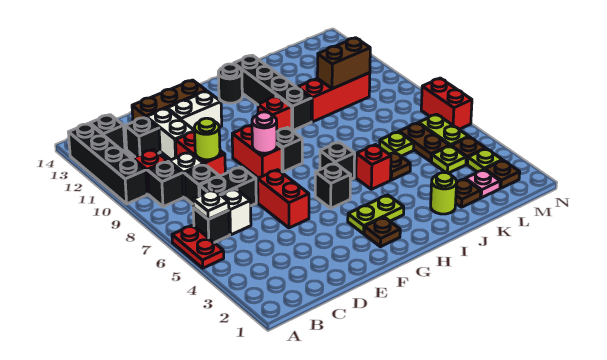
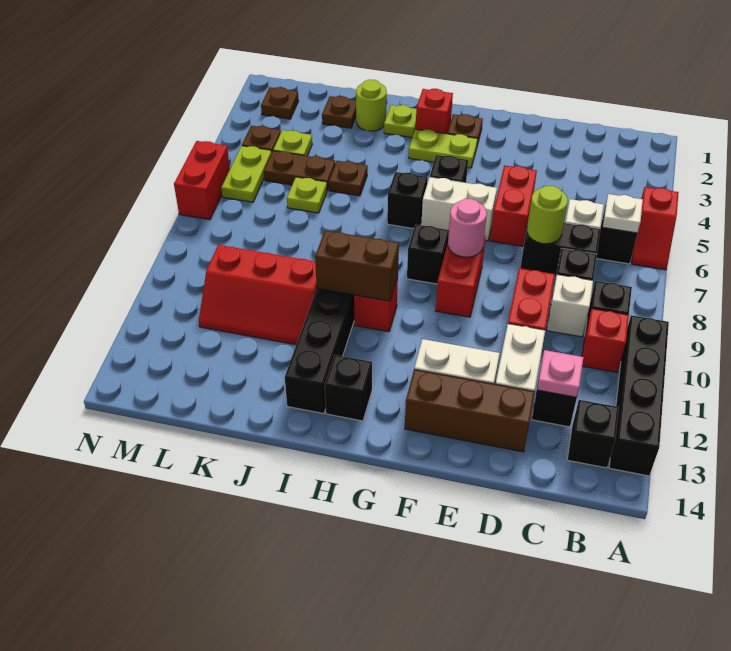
red plate A5:A6 level 1 -> red slope A5:A6 level 1 top 5
lime round brick D9 level 2 -> lime round brick D7 level 2
none -> white brick F6:G6 level 1
black round brick H13 level 1 -> black brick H13 level 1
red brick I5 level 1 -> red brick H2 level 1
brown brick K10:L10 level 2 -> brown brick H10:I10 level 2
pink plate L2 level 1 -> pink plate C12 level 2
brown plate L5:L6 level 1 -> brown plate K5:L5 level 1
lime plate M3 level 1 -> lime plate I2 level 1

